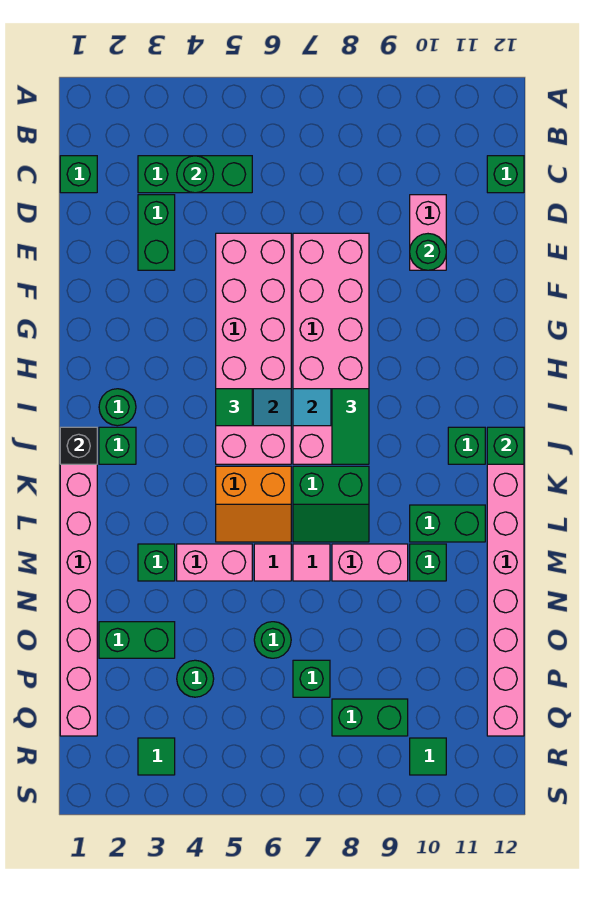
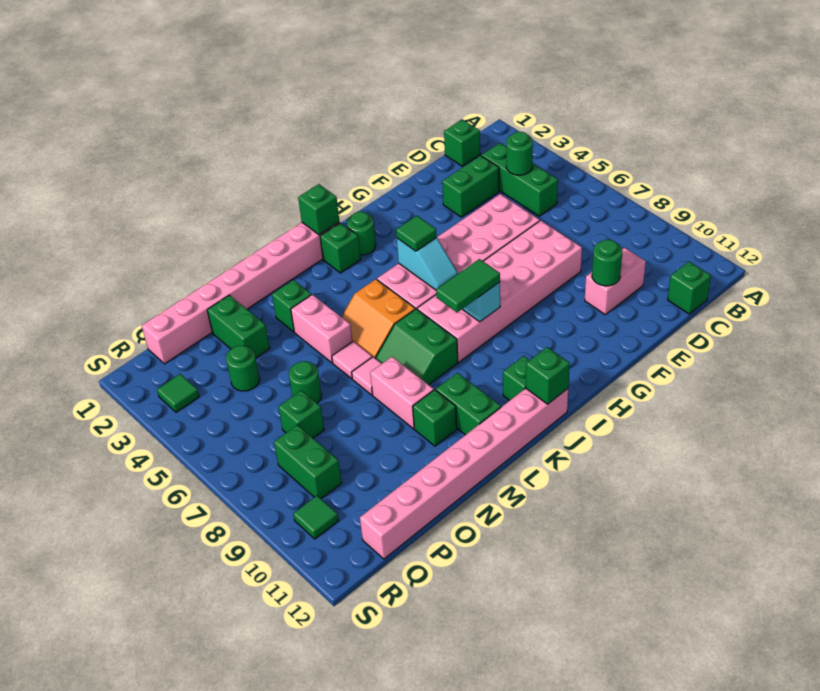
black brick J1 level 2 -> green brick J1 level 2

